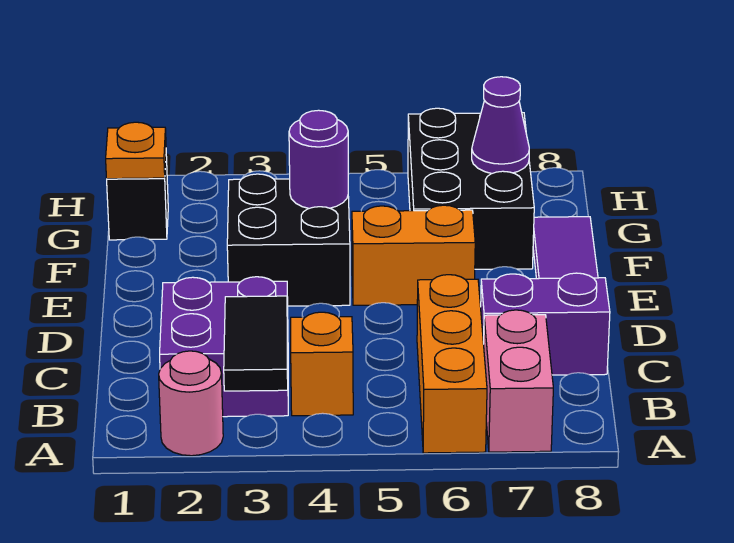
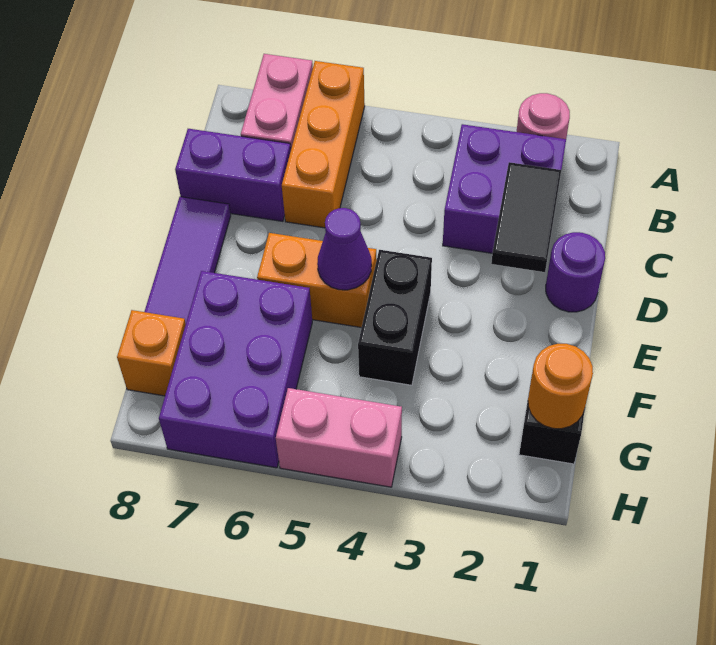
black tile A3:B3 level 2 -> black tile C2:D2 level 2
orange brick B4 level 1 -> orange brick G8 level 1
black brick E3:F4 level 1 -> black brick E4:F4 level 1
purple round brick F4 level 2 -> purple round brick D1 level 1
black brick F6:H7 level 1 -> purple brick F6:H7 level 1
orange plate G1 level 2 -> orange round brick G1 level 2
purple cone G7 level 2 -> purple cone E5 level 2
none -> pink brick H4:H5 level 1

